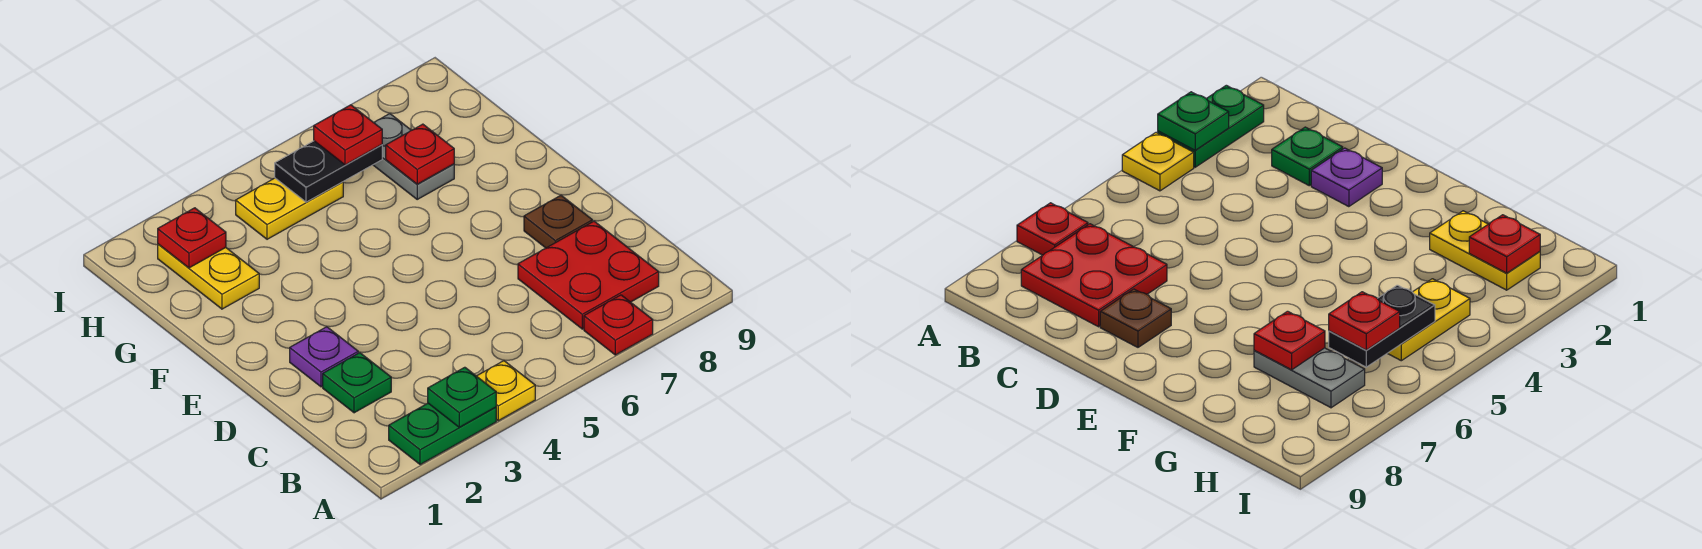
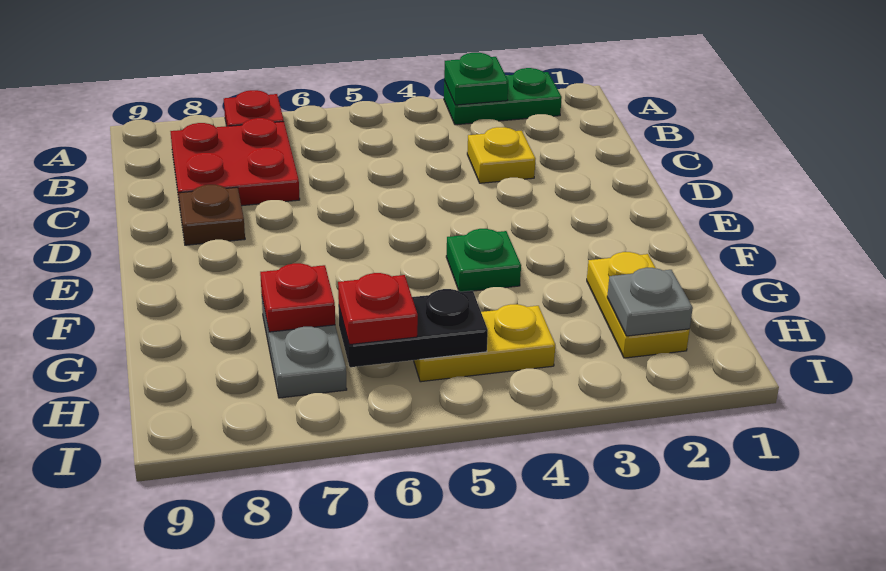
yellow plate A4 level 1 -> yellow plate C3 level 1
green plate C2 level 1 -> green plate F4 level 1
purple plate D2 level 1 -> none
red plate H2 level 2 -> grey plate H2 level 2

